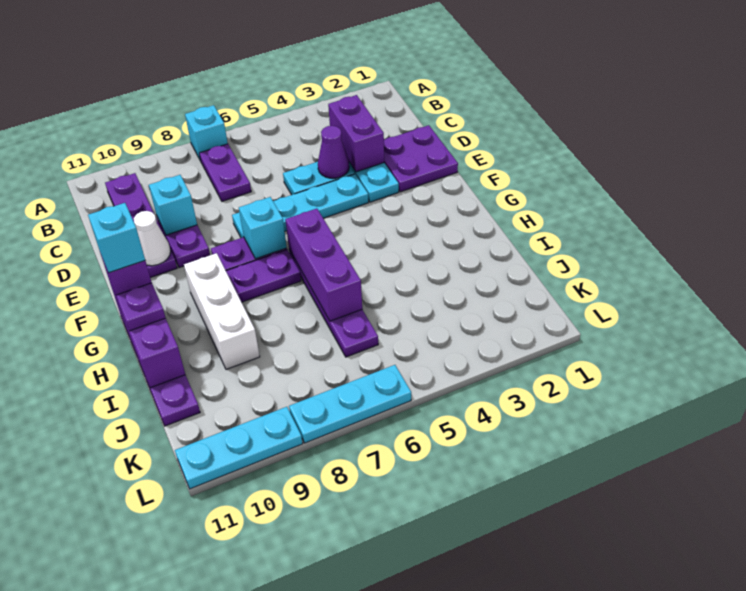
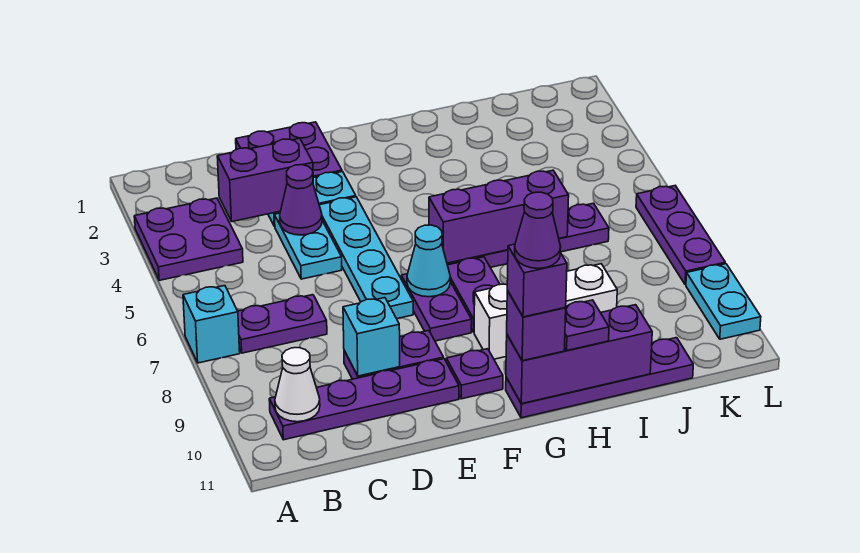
none -> purple plate A3:B4 level 1
white cone E10 level 2 -> white cone B10 level 2
cyan brick F7 level 2 -> cyan cone F7 level 2
none -> purple plate F10 level 1
cyan brick G11 level 4 -> purple brick G11 level 4
none -> purple cone G11 level 5
cyan plate L6:L8 level 1 -> purple plate L6:L8 level 1
cyan plate L9:L11 level 1 -> cyan plate L9:L10 level 1

